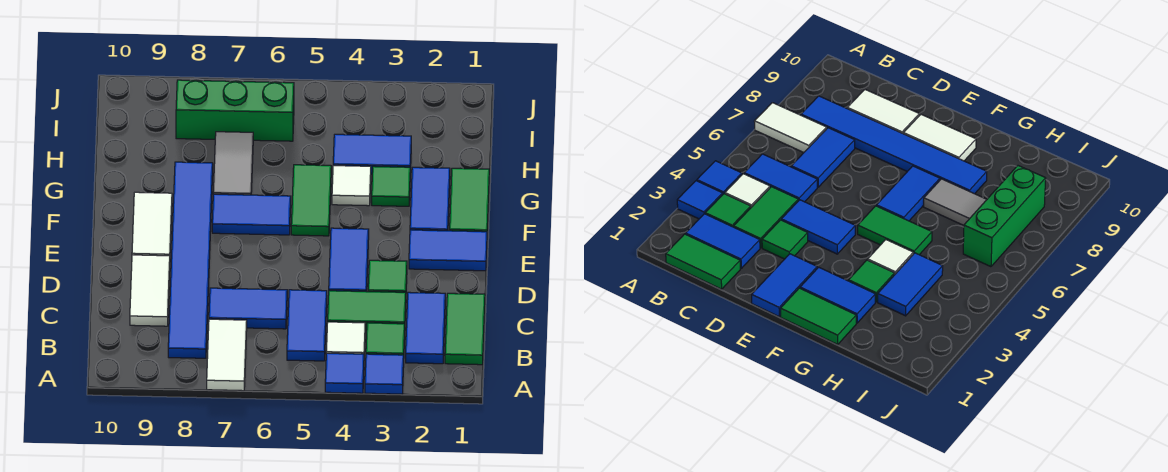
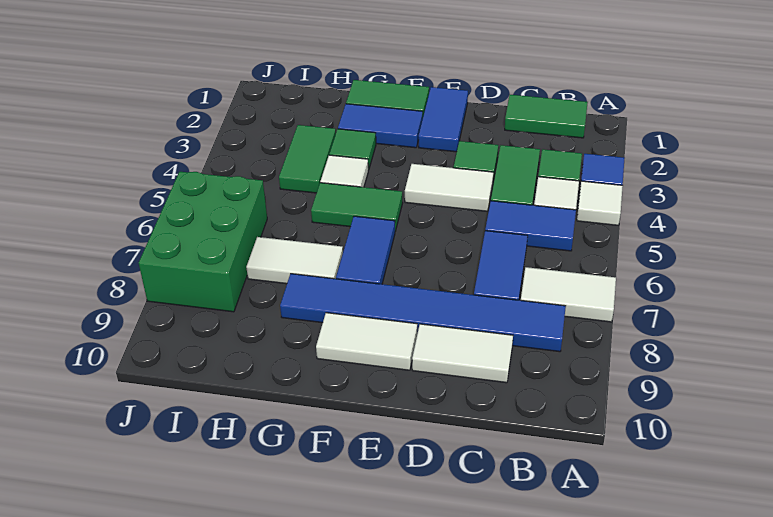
blue tile A4 level 1 -> white tile A4 level 1
blue tile B2:C2 level 1 -> none
blue tile D4:E4 level 1 -> white tile D4:E4 level 1
grey tile G7:H7 level 1 -> white tile G7:H7 level 1
blue tile H3:H4 level 1 -> green tile H3:H4 level 1
green brick I6:I8 level 1 -> green brick I6:J8 level 1

